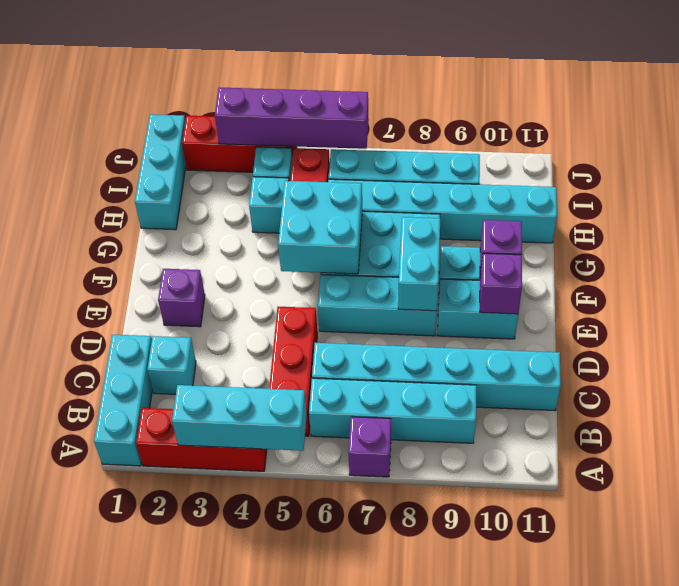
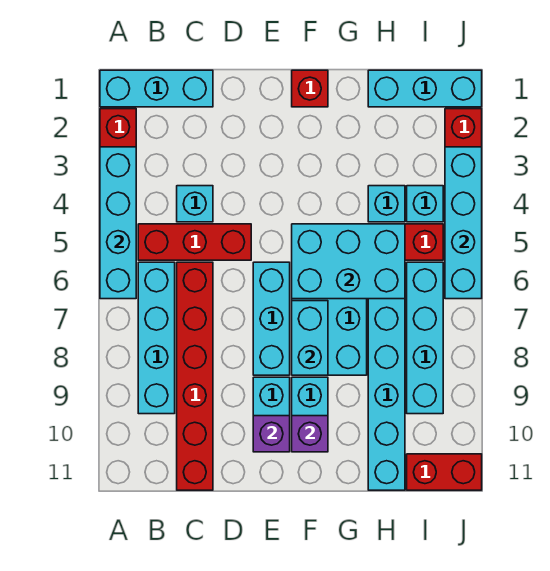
cyan brick A3:A5 level 2 -> cyan brick A3:A6 level 2
purple brick A7 level 1 -> none
cyan brick C2 level 1 -> cyan brick C4 level 1
cyan brick C6:C11 level 1 -> red brick C6:C11 level 1
purple brick E2 level 1 -> none
cyan brick E8:F8 level 2 -> cyan brick F7:F8 level 2
none -> red brick F1 level 1
cyan brick F5:G6 level 2 -> cyan brick F5:H6 level 2
none -> red brick I11:J11 level 1
purple brick J3:J6 level 2 -> cyan brick J3:J6 level 2

